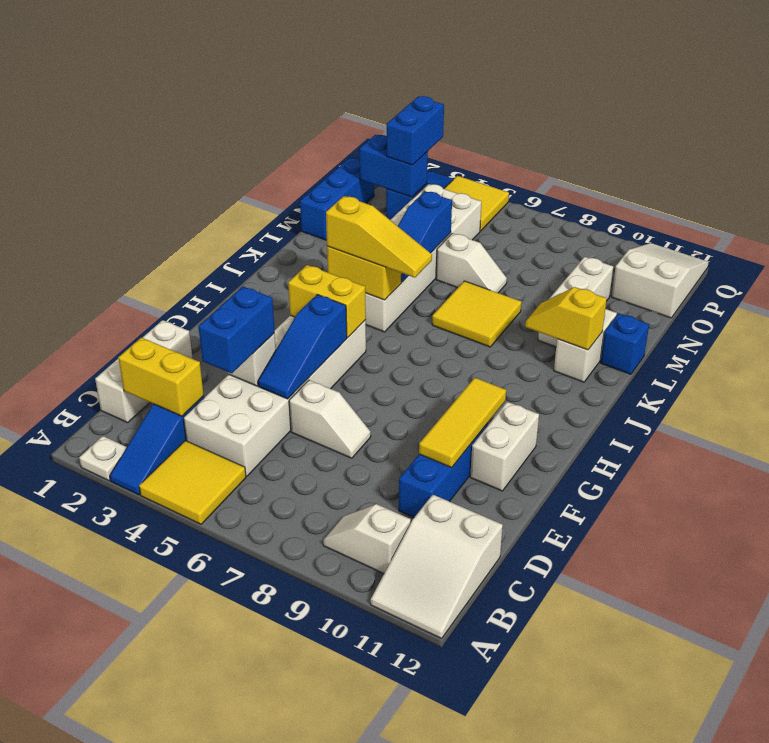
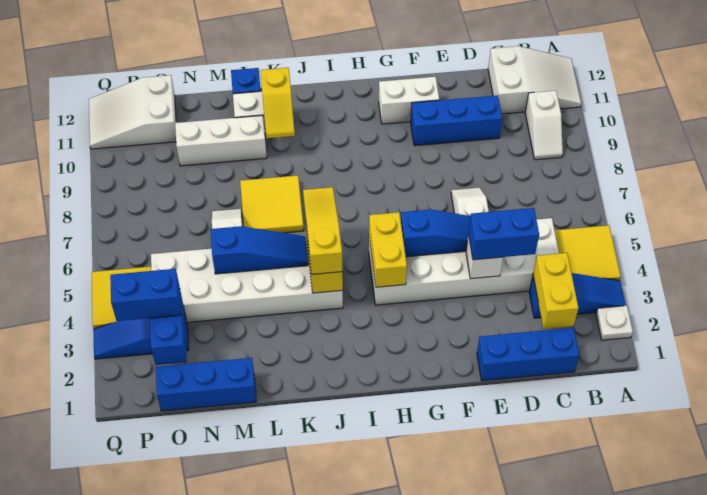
white brick C1:E1 level 1 -> blue brick C1:E1 level 1
yellow tile E10:G10 level 2 -> none

